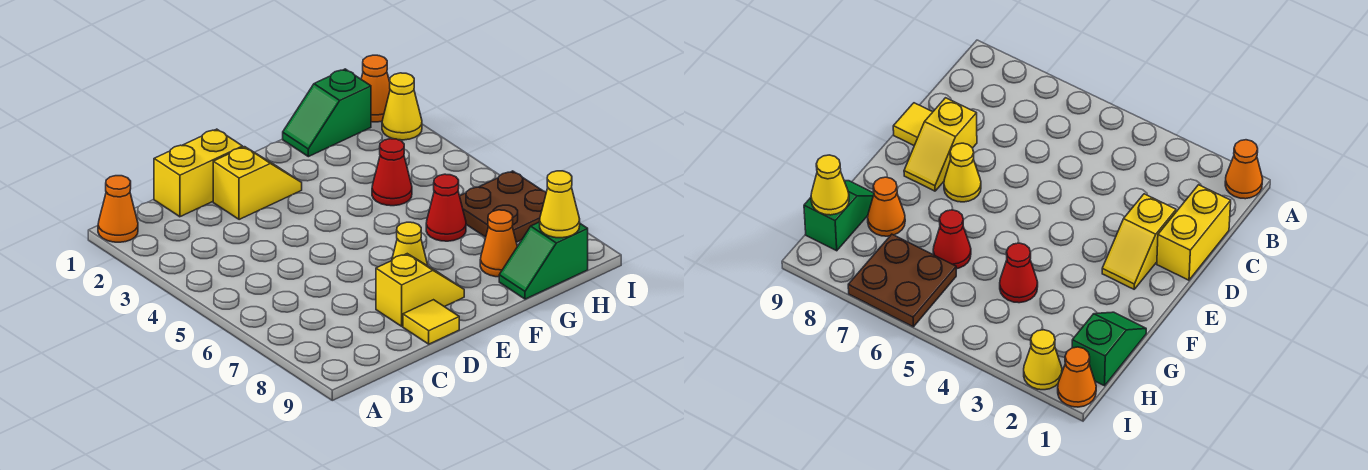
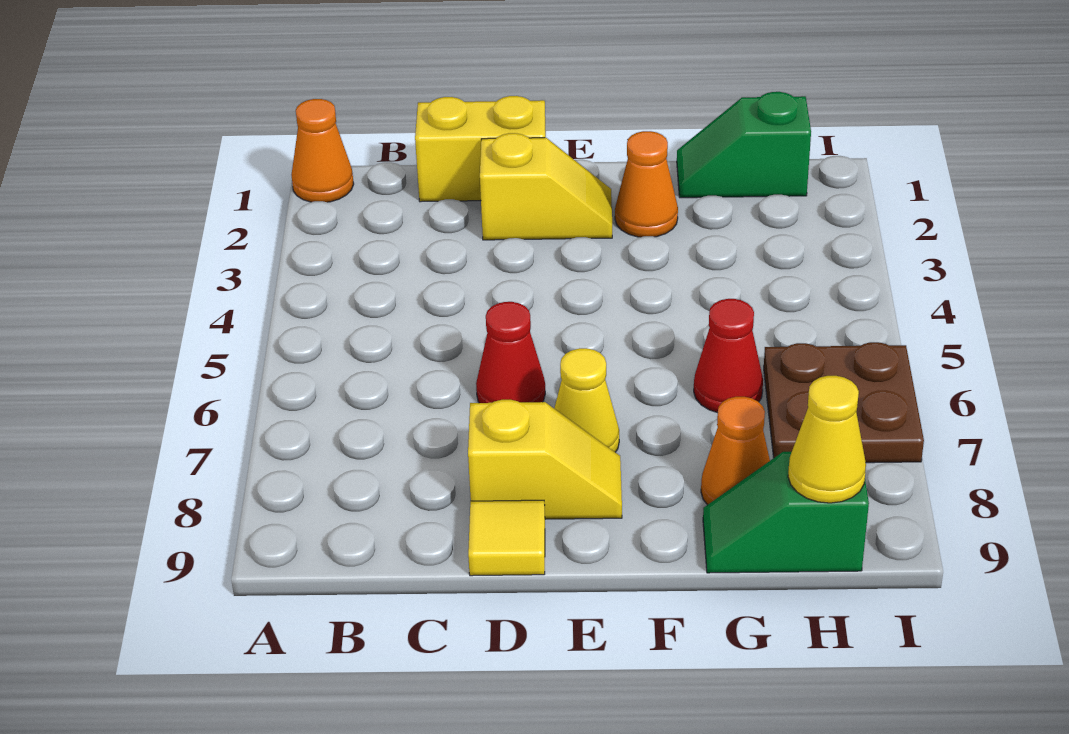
red cone G4 level 1 -> red cone D6 level 1
orange cone I1 level 1 -> orange cone F2 level 1
yellow cone I2 level 1 -> none

